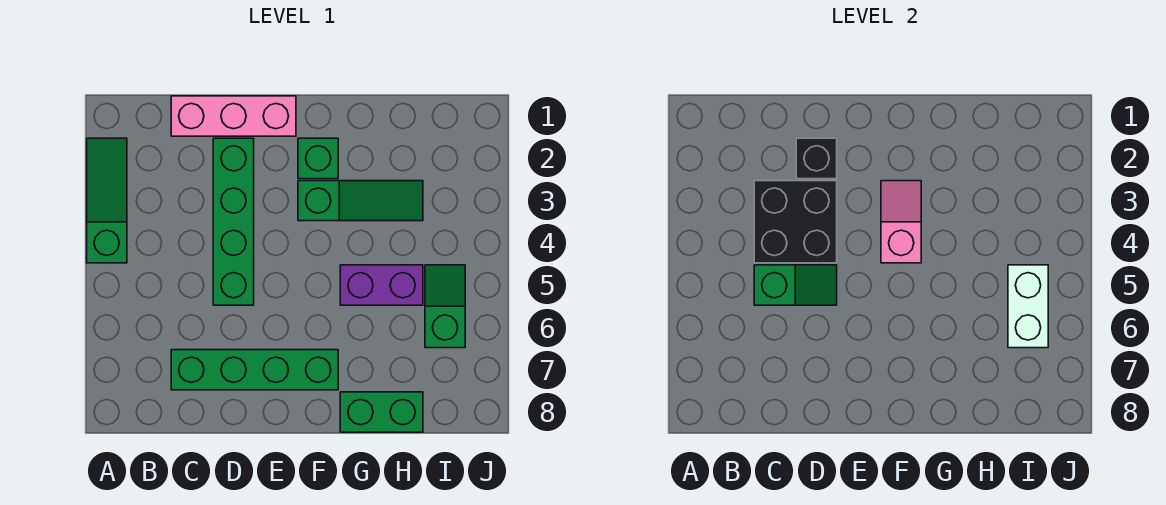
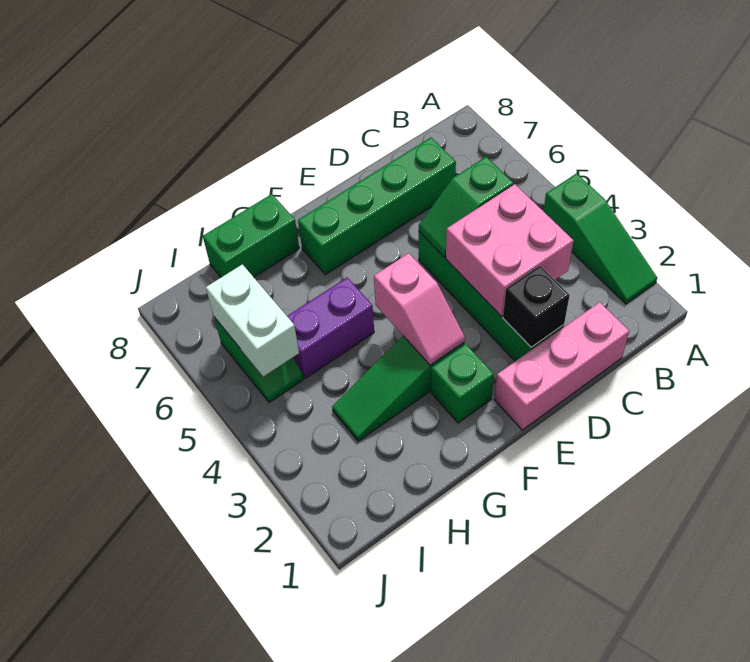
black brick C3:D4 level 2 -> pink brick C3:D4 level 2

